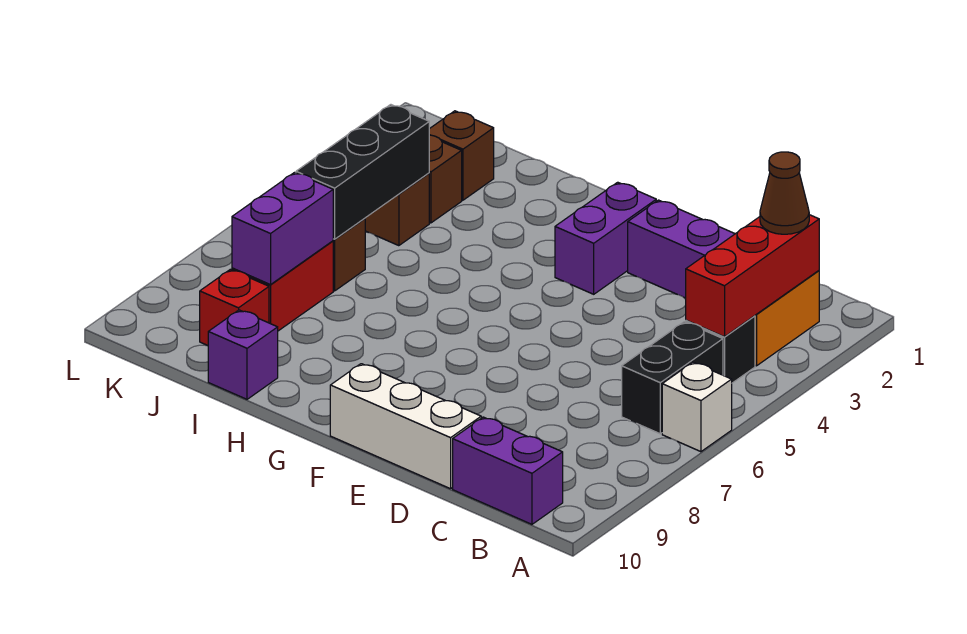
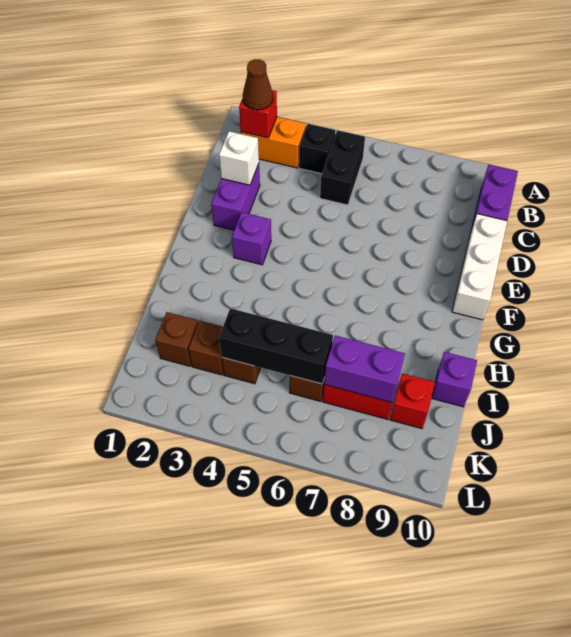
white brick A6 level 1 -> white brick D2 level 2
red brick B2:B4 level 2 -> red brick B2 level 2
black brick B5:B6 level 1 -> black brick B5:C5 level 1
purple brick F2:F3 level 1 -> purple brick F3 level 1

